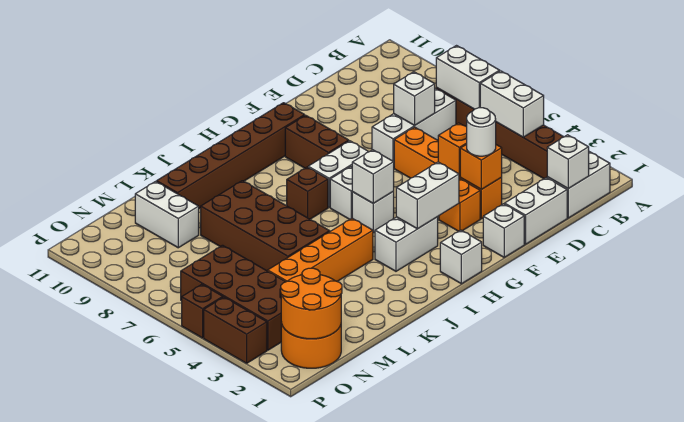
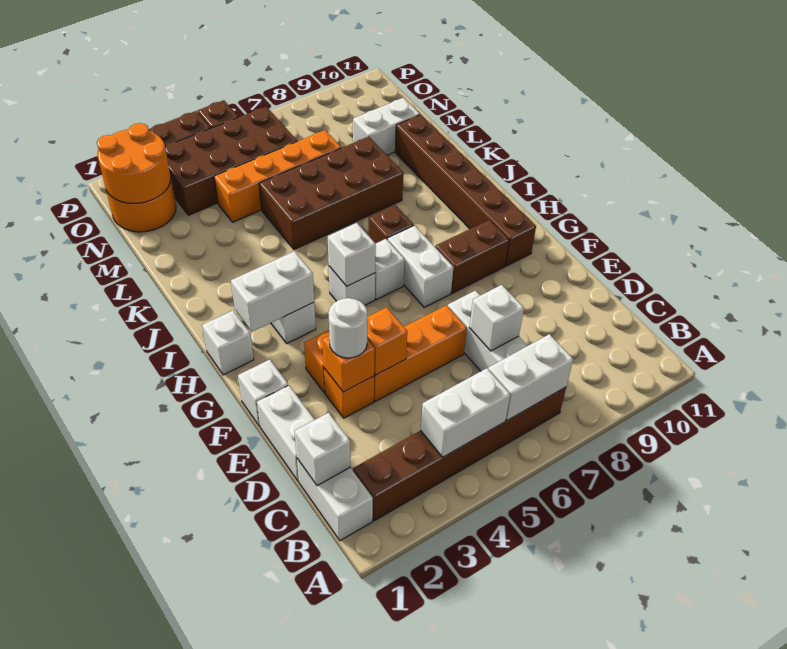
white brick G3:H3 level 2 -> white brick H2:H3 level 2
orange brick J4:M4 level 1 -> orange brick M4:M7 level 1

